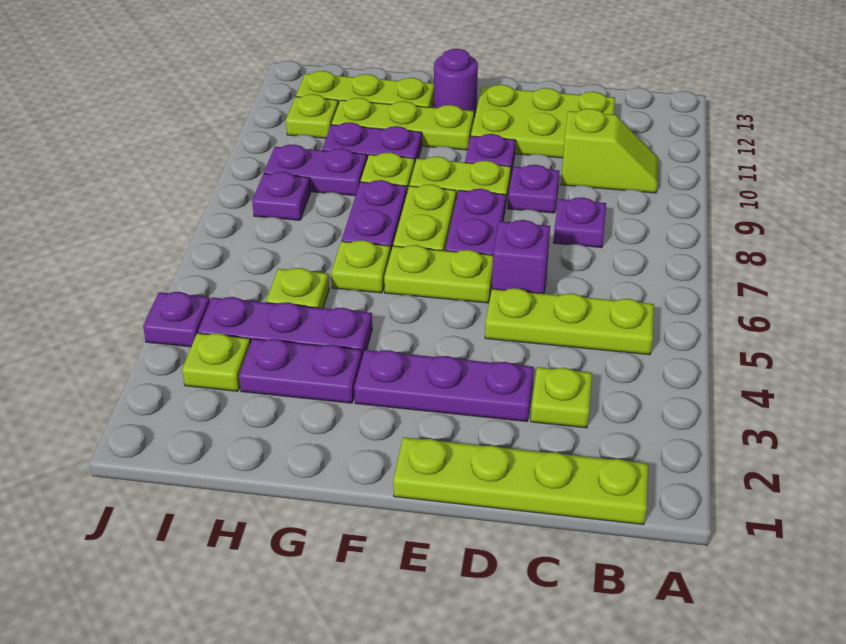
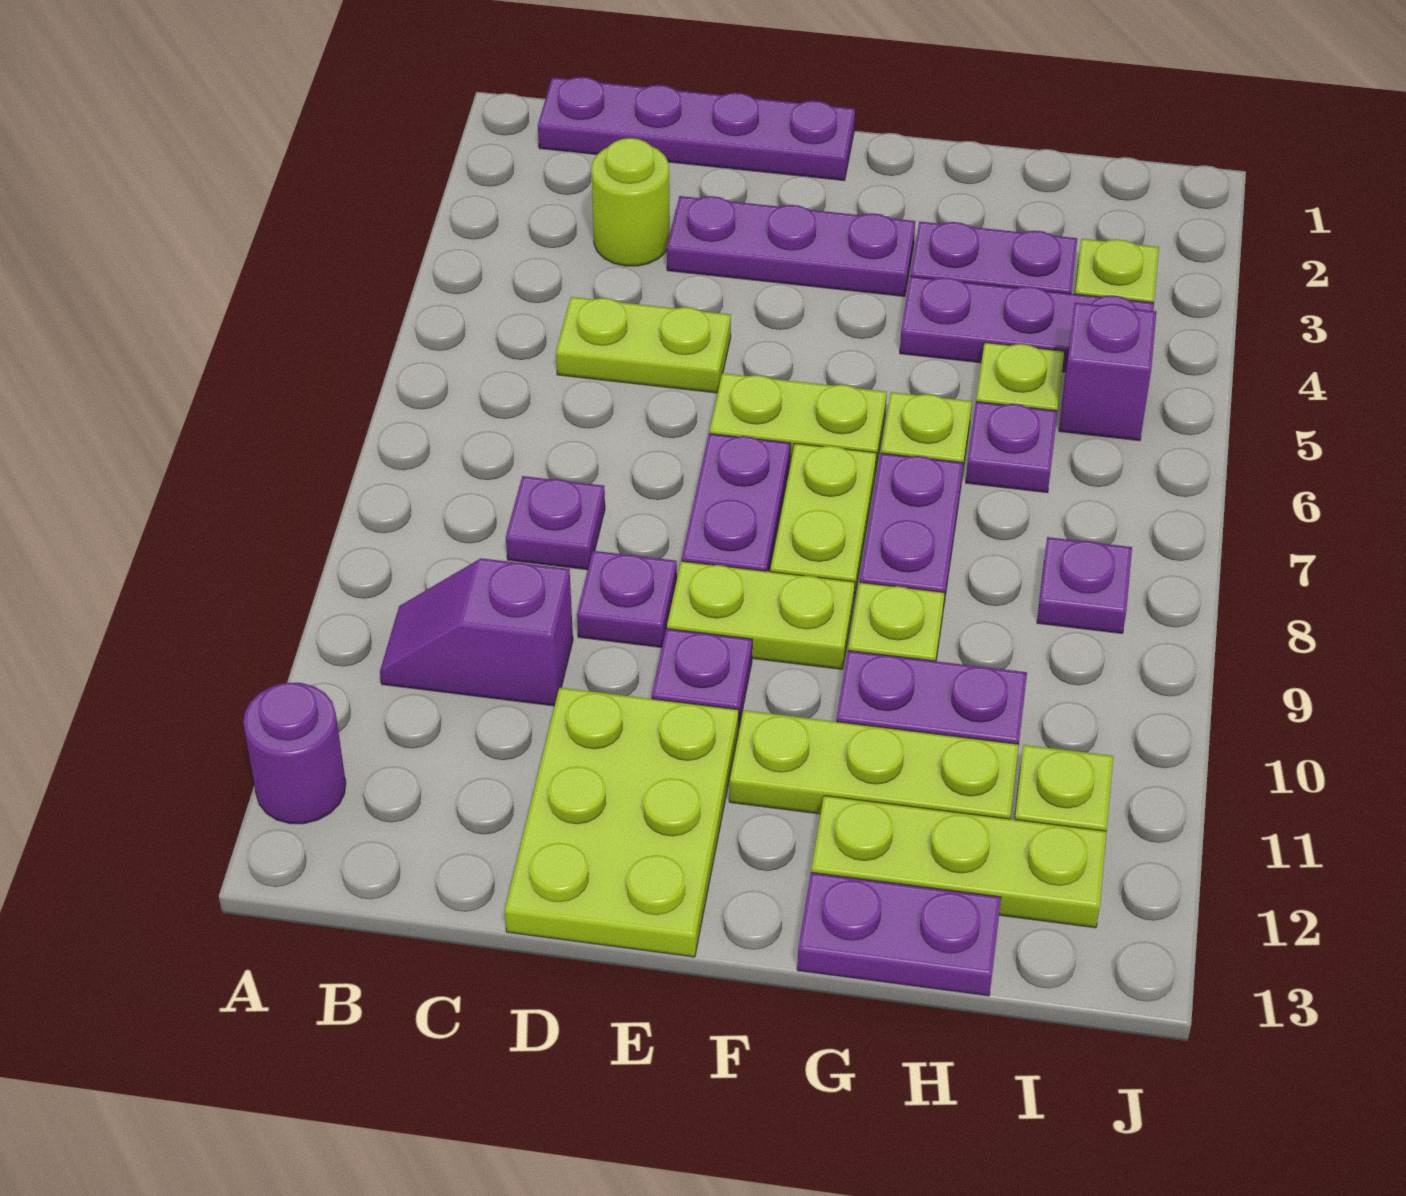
lime plate B1:E1 level 1 -> purple plate B1:E1 level 1
lime plate B5:D5 level 1 -> lime plate C5:D5 level 1
lime slope B10:C10 level 1 top C -> purple slope B10:C10 level 1 top C
lime plate C3 level 1 -> lime round brick C3 level 1
lime plate C11:E12 level 1 -> lime plate D11:E13 level 1
purple brick D6 level 1 -> purple brick I5 level 1
purple round brick F12 level 1 -> purple round brick A12 level 1
purple plate H9:I9 level 1 -> purple plate G13:H13 level 1
purple plate J4 level 1 -> purple plate H6 level 1

